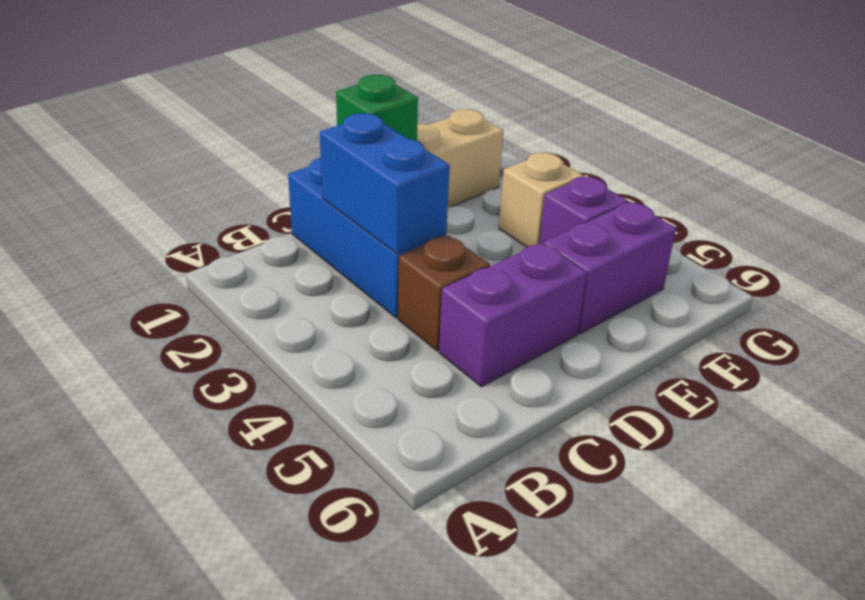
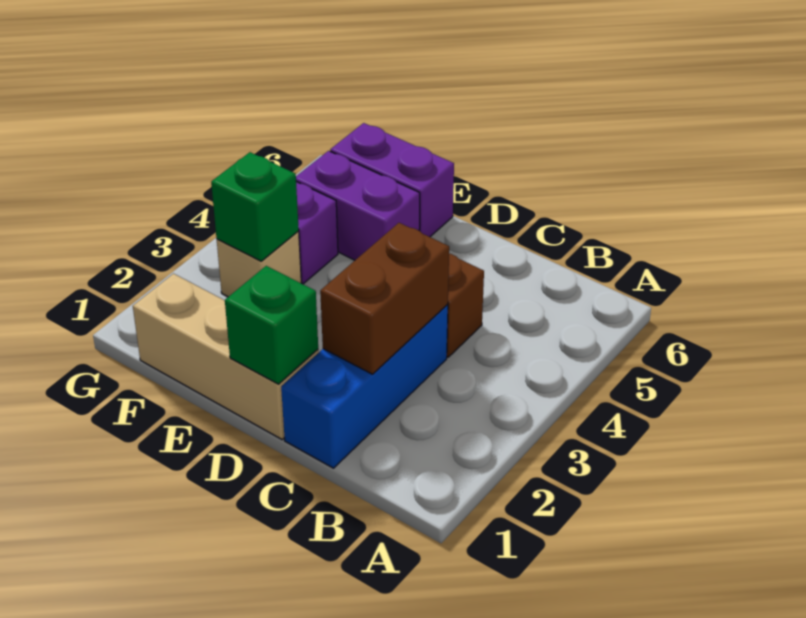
blue brick C2:C3 level 2 -> brown brick C2:C3 level 2
purple brick C5:D5 level 1 -> purple brick E6:F6 level 1
none -> green brick F3 level 2

